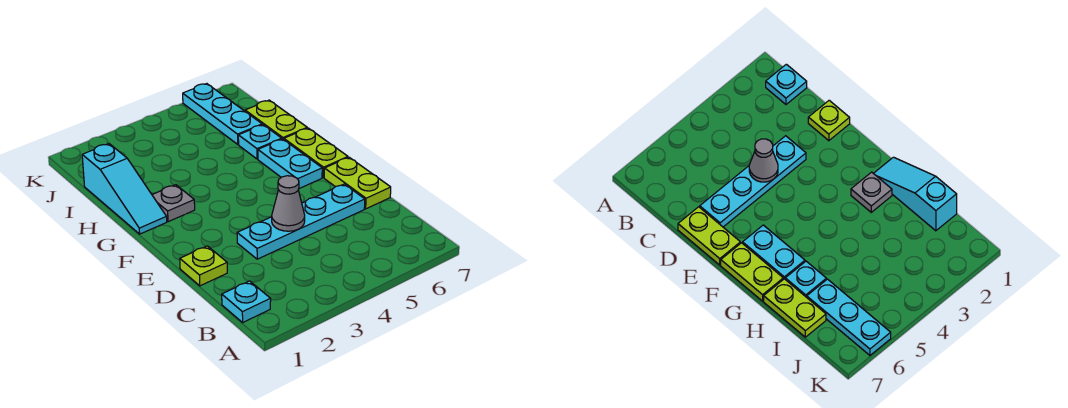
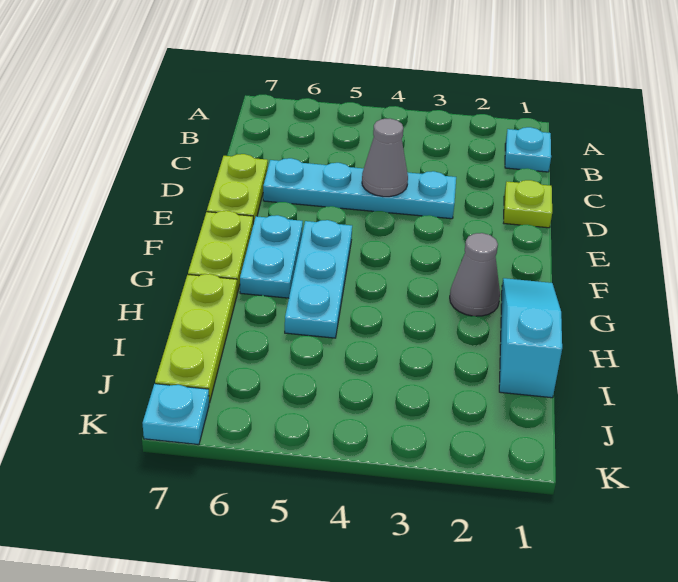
grey plate G2 level 1 -> grey cone G2 level 1
cyan plate H6 level 1 -> cyan plate K7 level 1
lime plate H7:I7 level 1 -> lime plate H7:J7 level 1
cyan plate I6:K6 level 1 -> cyan plate F5:H5 level 1

